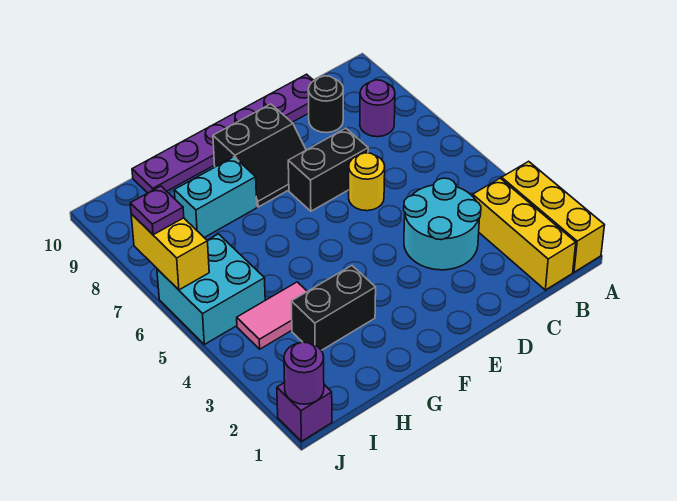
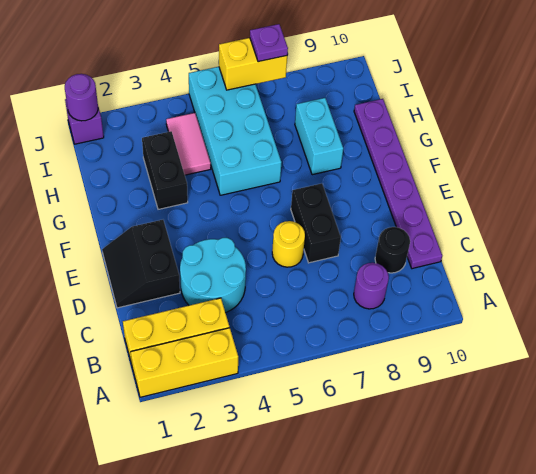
black slope E8:F9 level 1 top 9 -> black slope D1:E2 level 1 top 2
cyan brick I5:J6 level 1 -> cyan brick G5:J6 level 1

